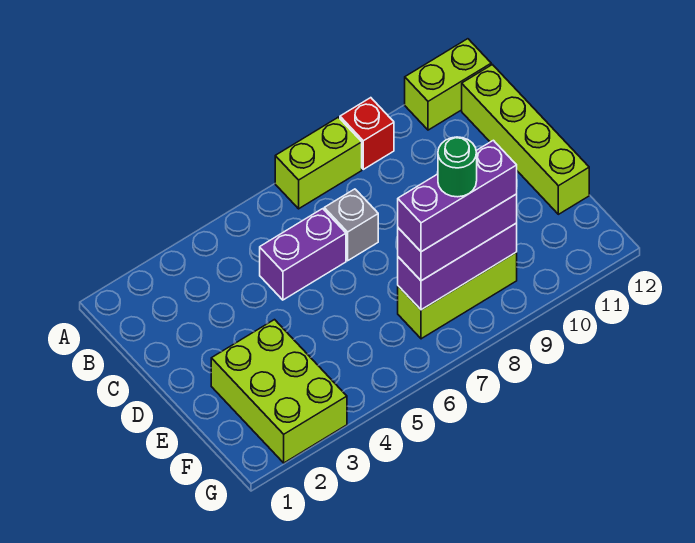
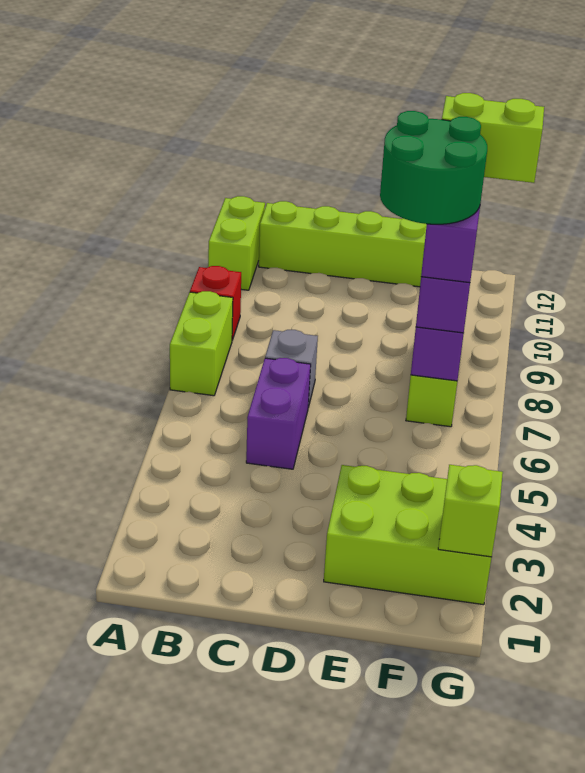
green round brick F8 level 5 -> green round brick E7:F8 level 5
none -> lime brick F9:G9 level 5
none -> lime brick G2 level 2

